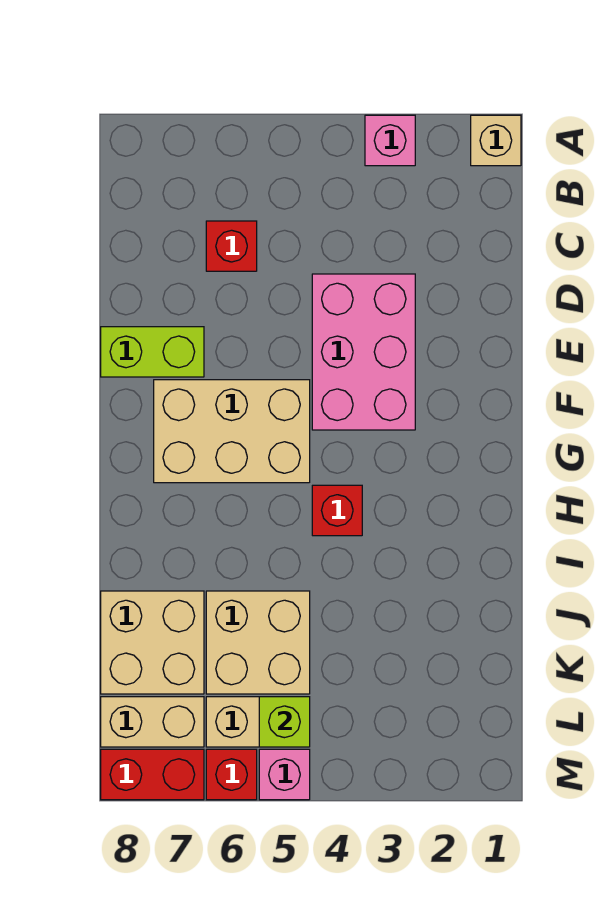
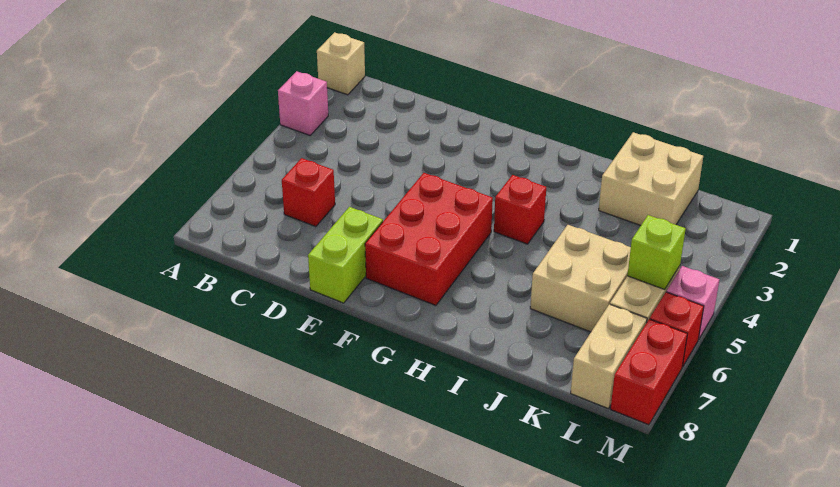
pink brick D3:F4 level 1 -> none
tan brick F5:G7 level 1 -> red brick F5:G7 level 1
tan brick J7:K8 level 1 -> tan brick J1:K2 level 1

